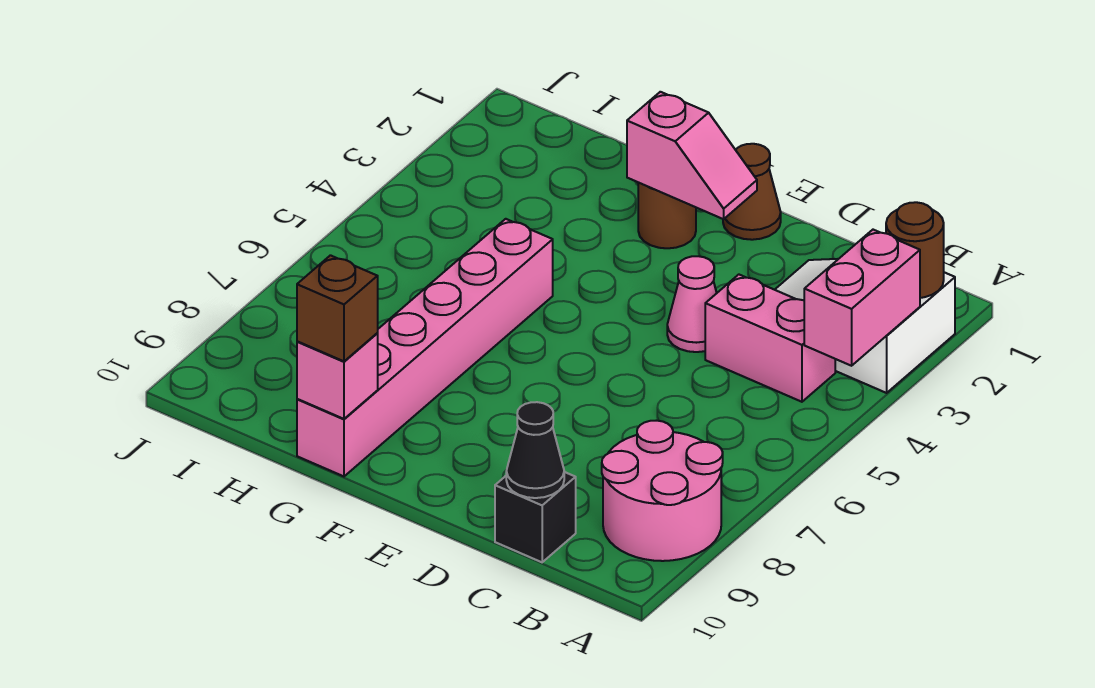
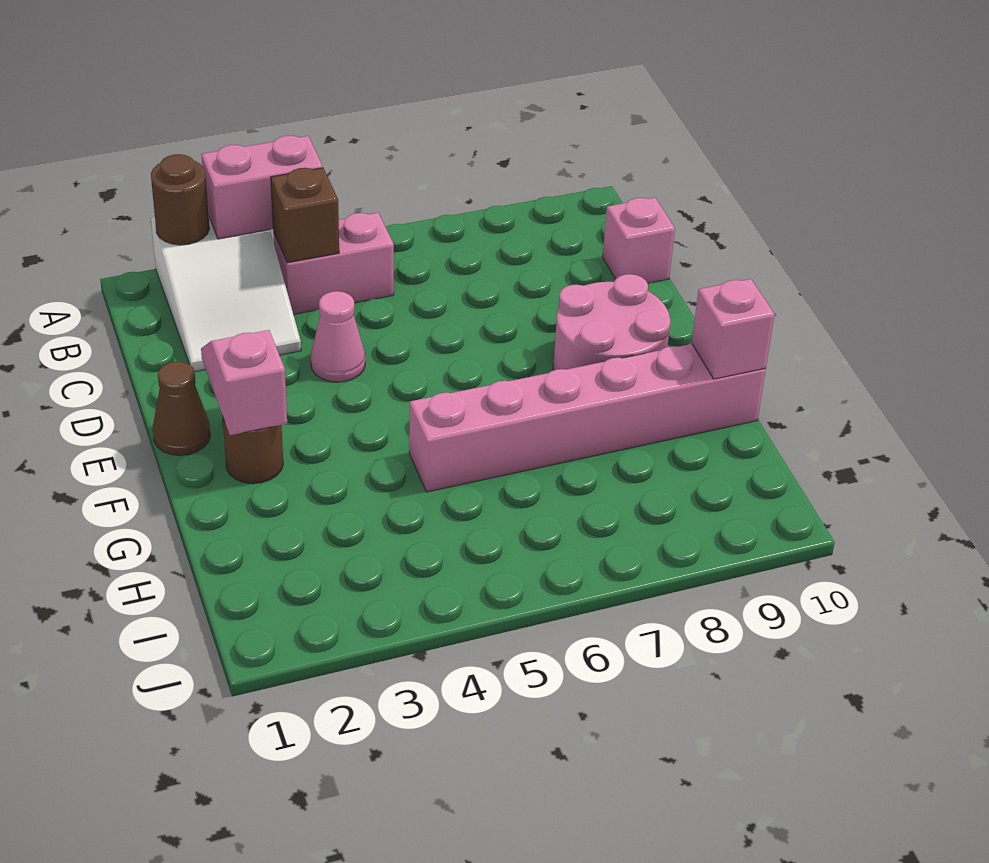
pink round brick A8:B9 level 1 -> pink round brick E8:F9 level 1
pink brick B4:C4 level 1 -> pink brick B4:B5 level 1
black brick C10 level 1 -> pink brick C10 level 1
black cone C10 level 2 -> none
brown brick G10 level 3 -> brown brick B4 level 2

